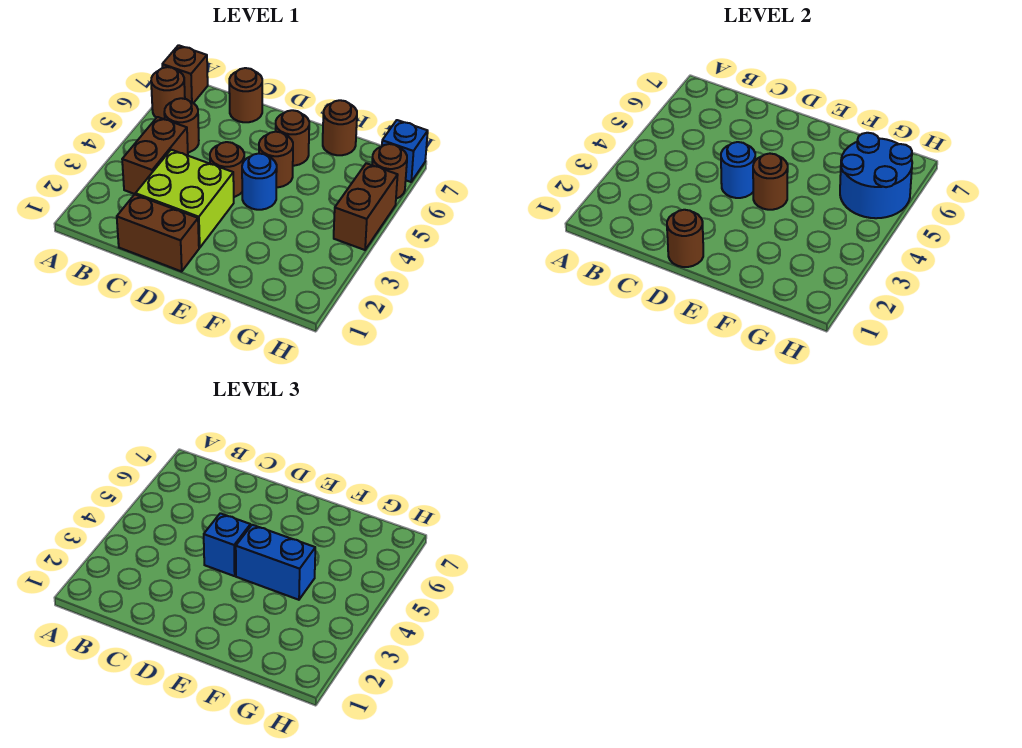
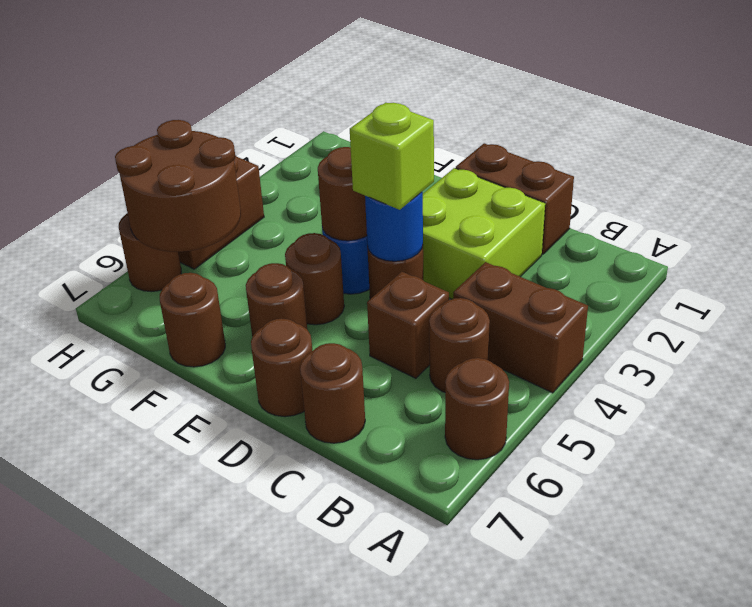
brown brick A7 level 1 -> brown brick C5 level 1
brown brick B3:B4 level 1 -> brown brick A4:B4 level 1
brown round brick D1 level 2 -> brown round brick D7 level 1
blue brick D4 level 3 -> lime brick D4 level 3
blue brick E4:F4 level 3 -> none
blue round brick G5:H6 level 2 -> brown round brick G5:H6 level 2
blue brick H7 level 1 -> none

